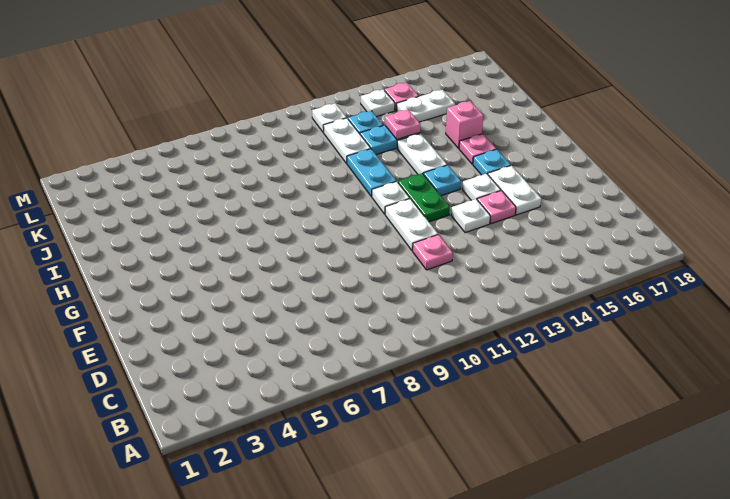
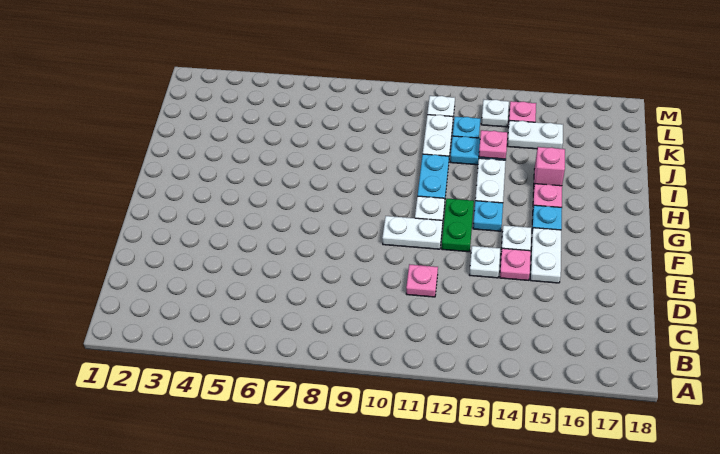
white plate E11:F11 level 1 -> white plate F10:F11 level 1

